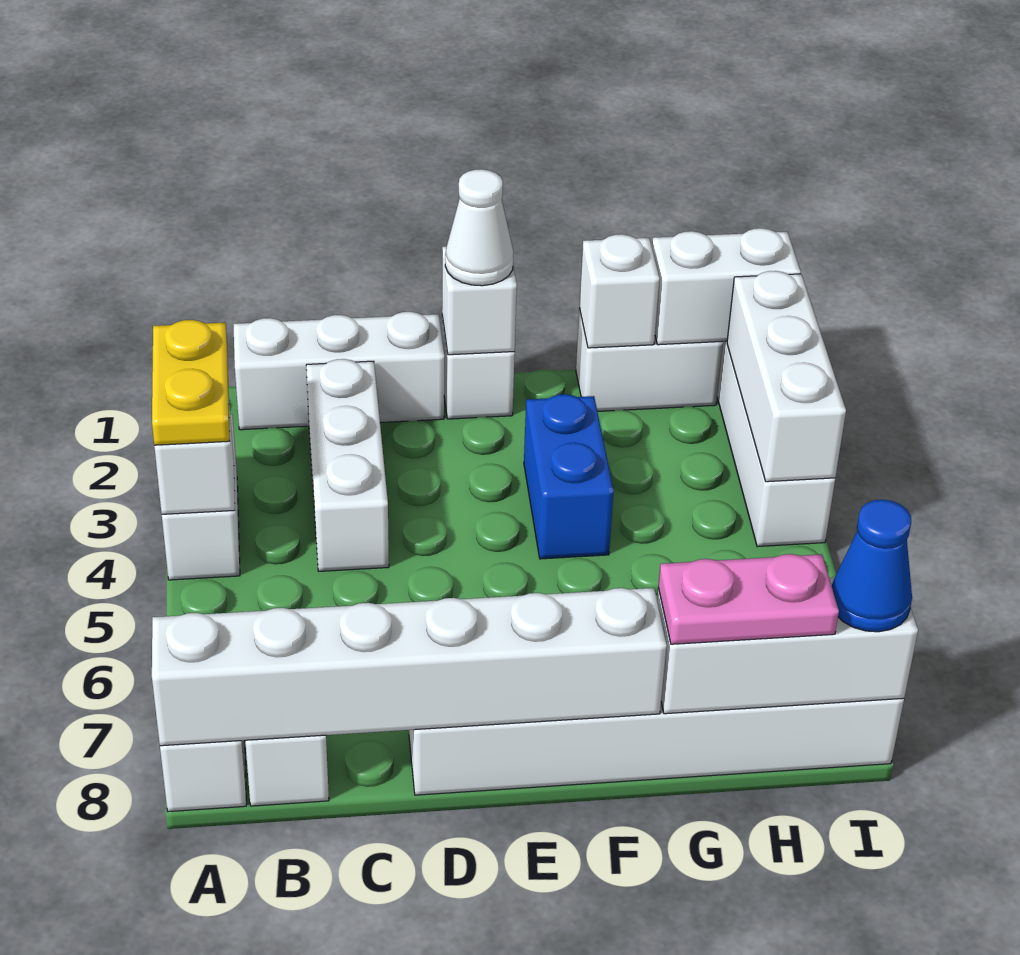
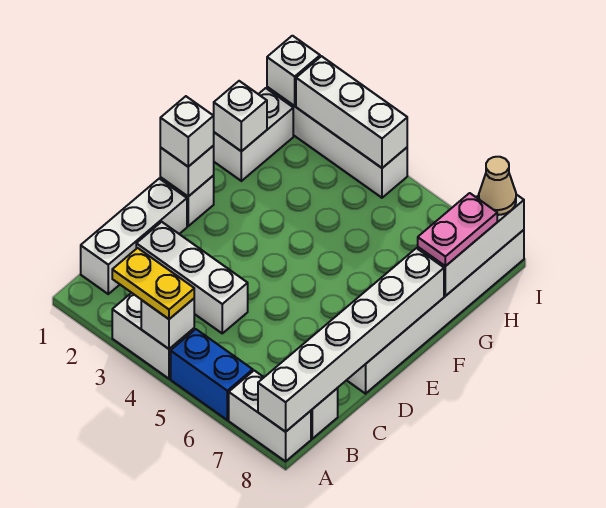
white cone E1 level 3 -> white brick E1 level 3
blue brick F3:F4 level 1 -> blue brick A5:A6 level 1
white brick H1:I1 level 2 -> white brick I1 level 2
blue cone I8 level 3 -> tan cone I8 level 3

